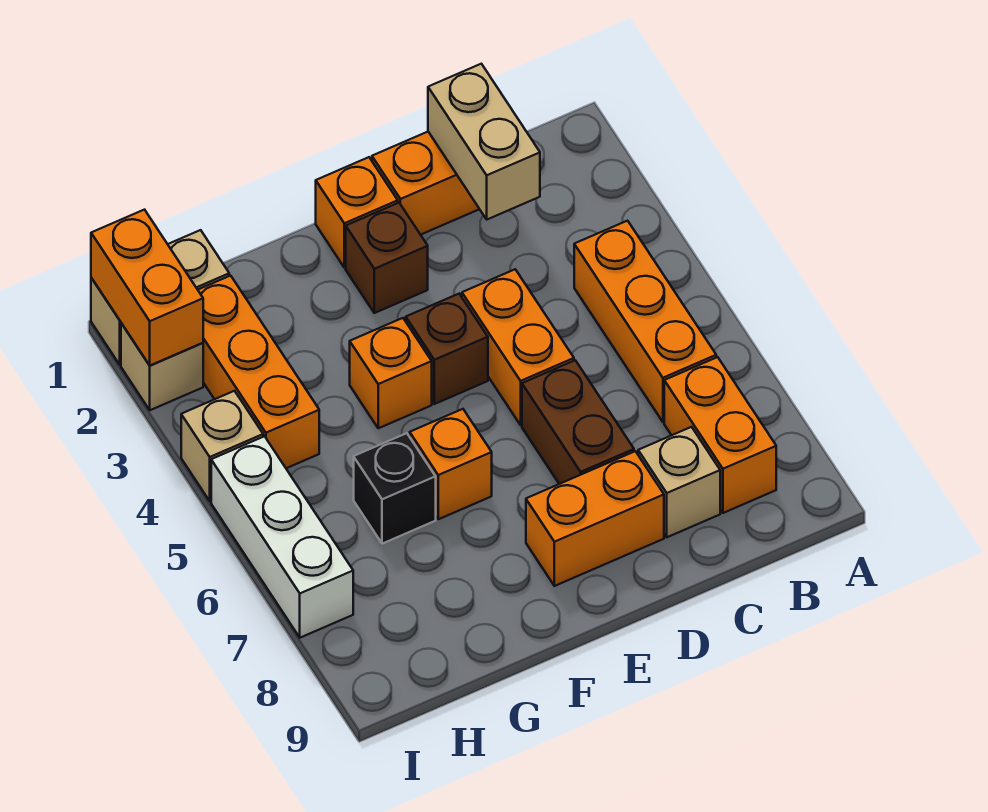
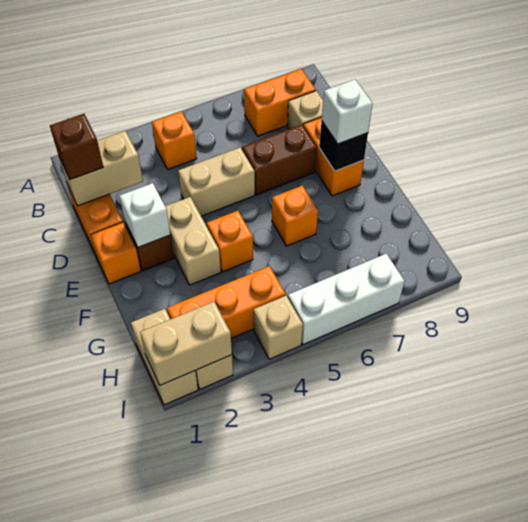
orange brick B4:B6 level 1 -> orange brick B4 level 1
orange brick D4:D5 level 1 -> tan brick D4:D5 level 1
none -> white brick E2 level 2
none -> tan brick E3:F3 level 1
brown brick E4 level 1 -> brown brick C1 level 3
none -> white brick E8 level 3
black brick G6 level 1 -> black brick E8 level 2
orange brick I1:I2 level 2 -> tan brick I1:I2 level 2

